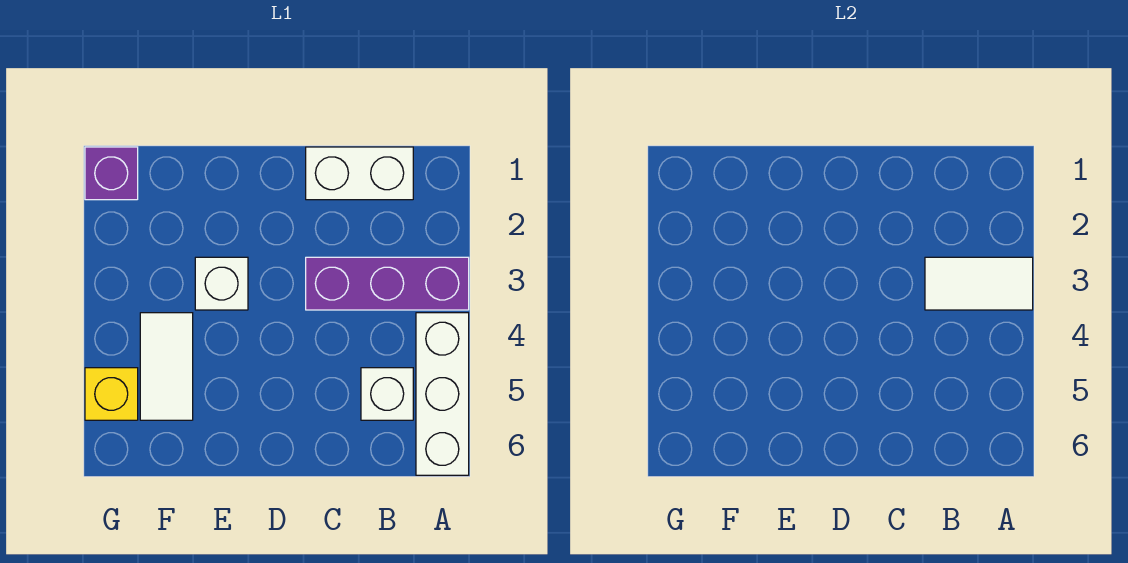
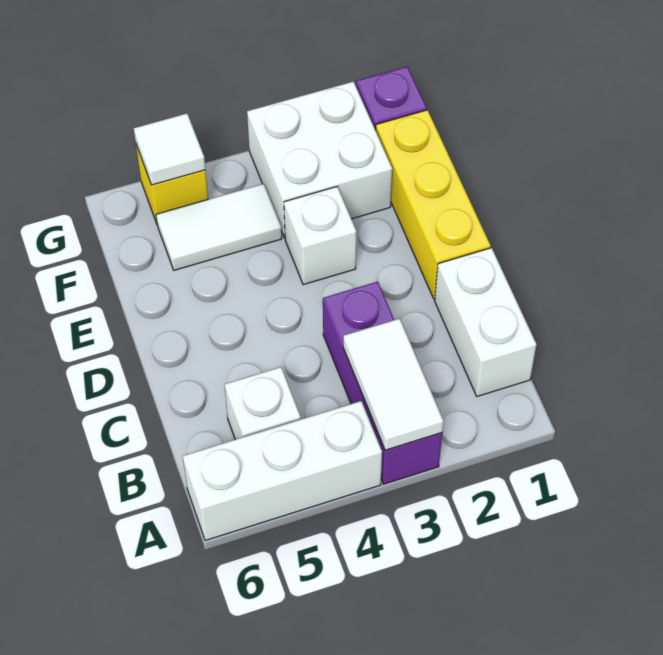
none -> yellow brick D1:F1 level 1
none -> white brick F2:G3 level 1
none -> white tile G5 level 2

